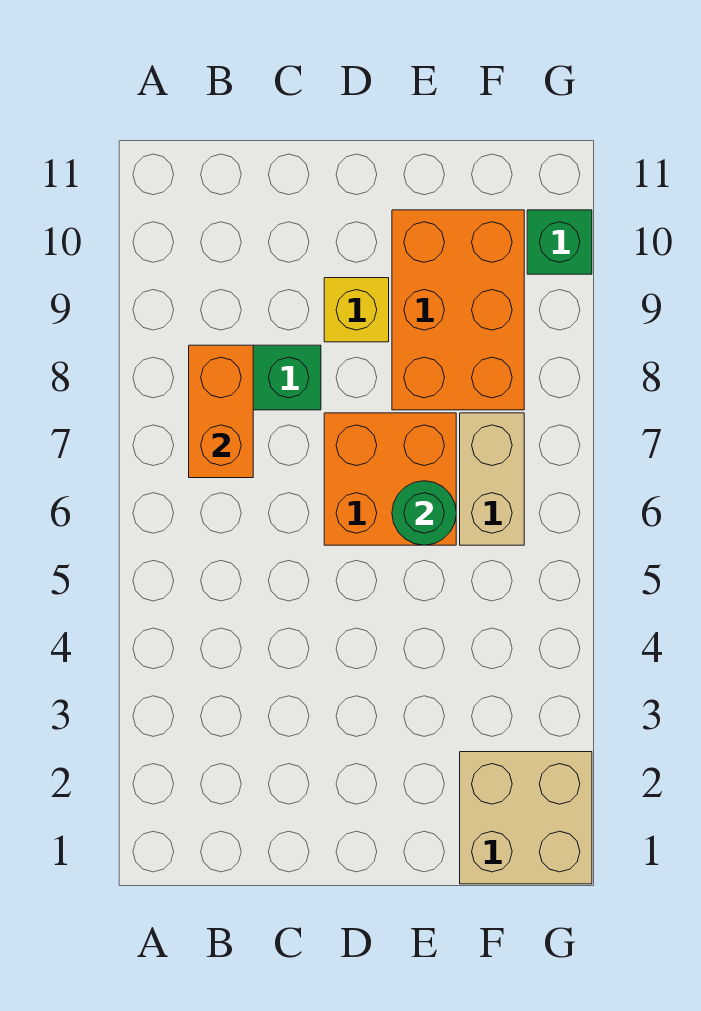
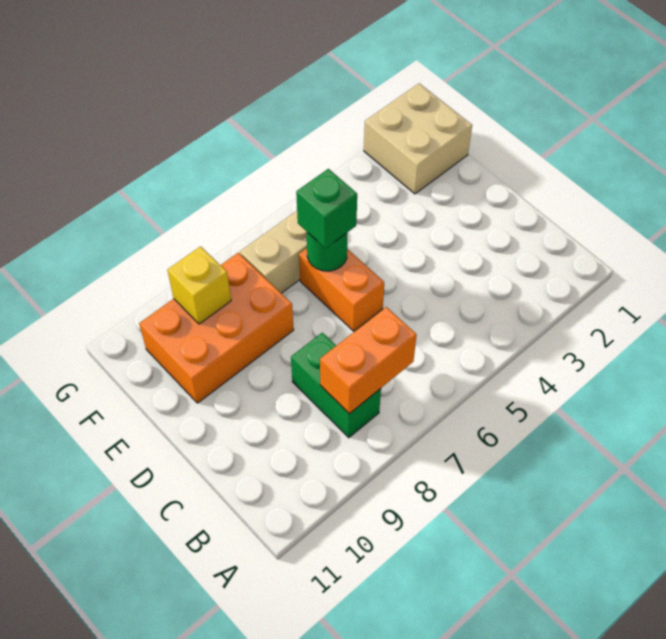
orange brick D6:E7 level 1 -> orange brick D6:E6 level 1
yellow brick D9 level 1 -> yellow brick F9 level 2
green brick G10 level 1 -> green brick E6 level 3

